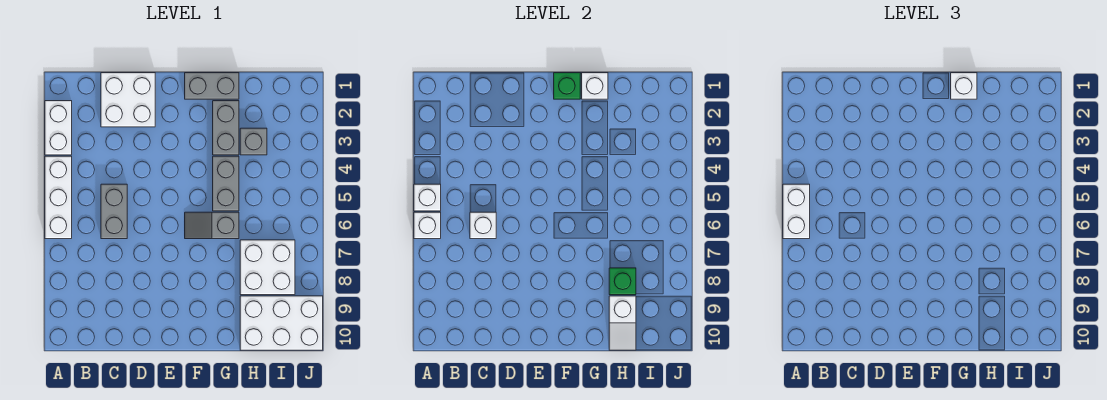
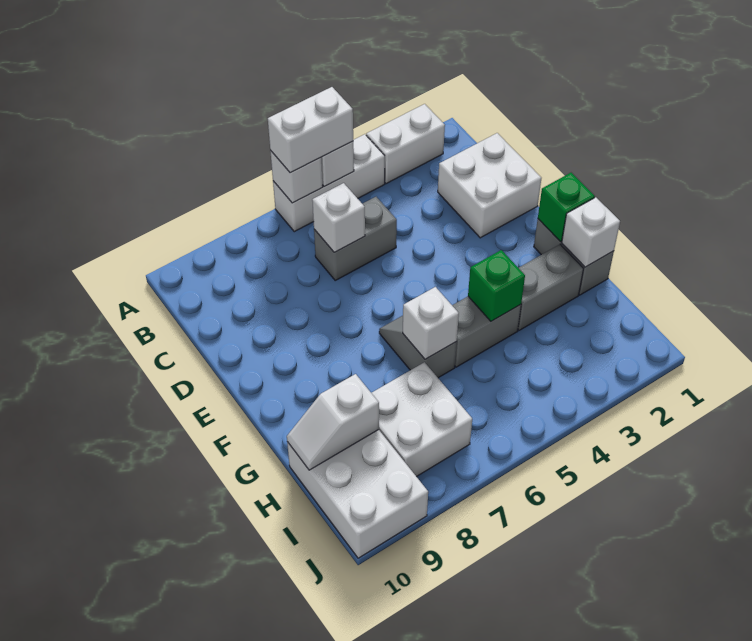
white brick G1 level 3 -> white brick G6 level 2
grey brick H3 level 1 -> none
green brick H8 level 2 -> green brick G4 level 2

